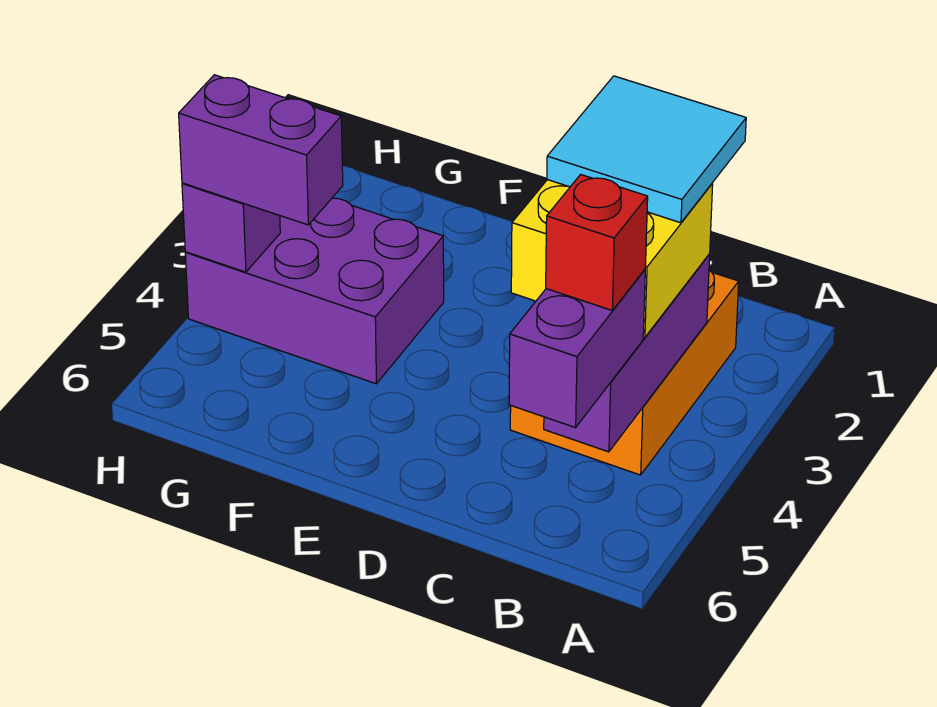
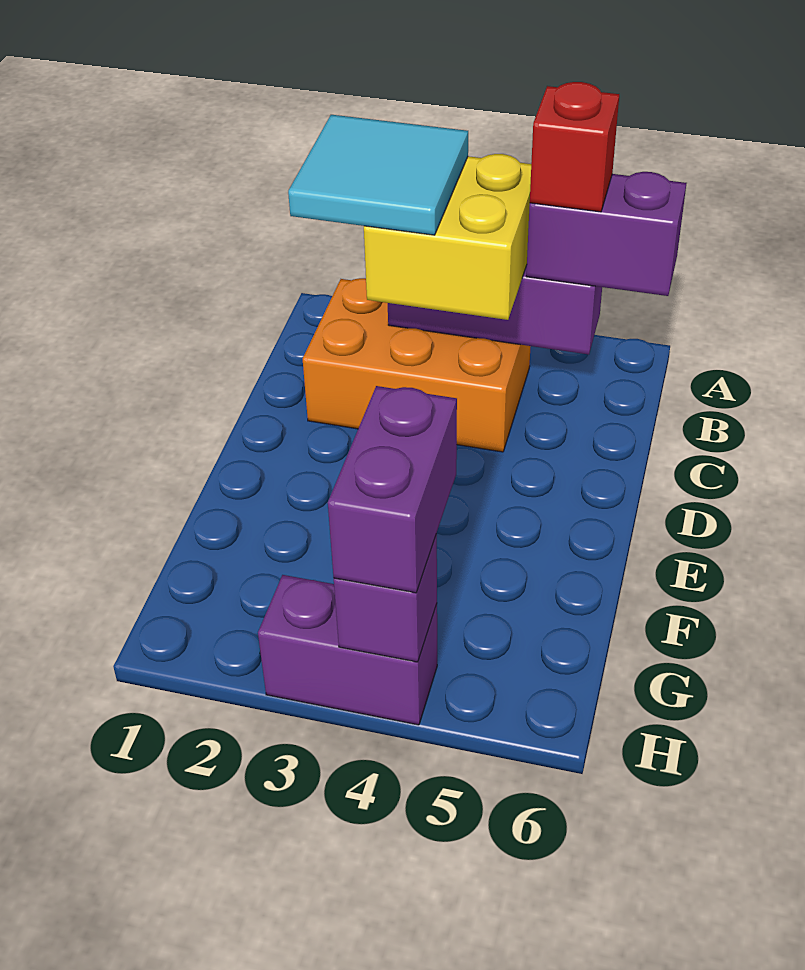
purple brick F3:H4 level 1 -> purple brick H3:H4 level 1

